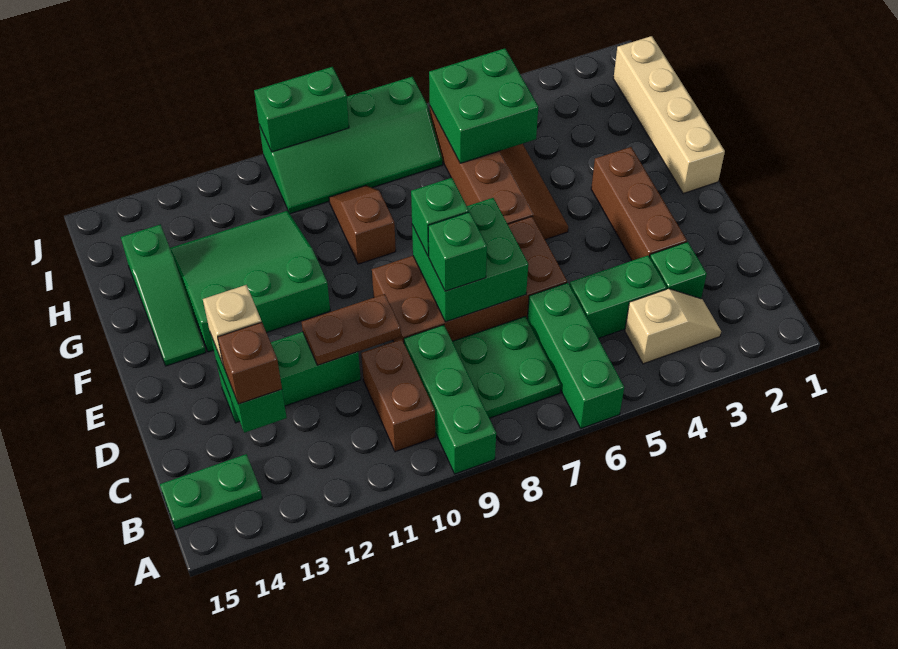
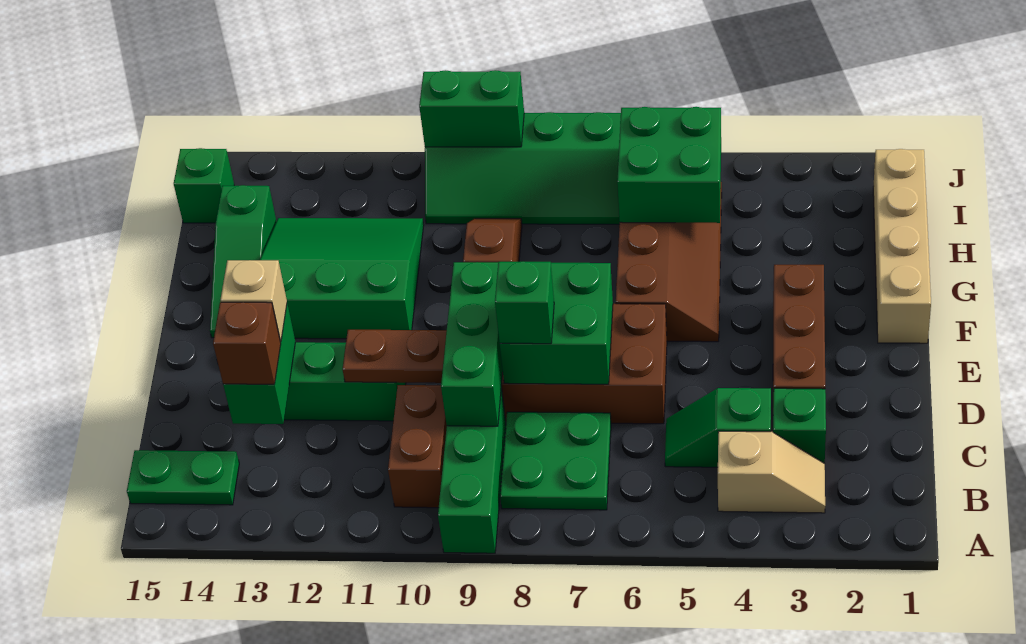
green brick A6:C6 level 1 -> green brick C9:E9 level 2
green brick C4:C5 level 1 -> green slope C4:C5 level 1 top 4
green brick E8 level 3 -> green brick I15 level 1

